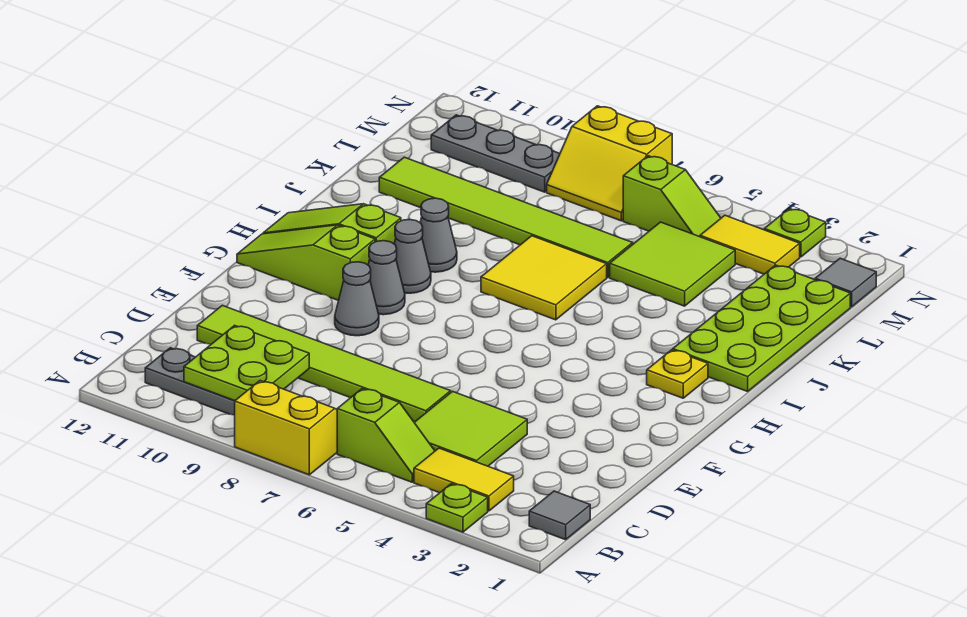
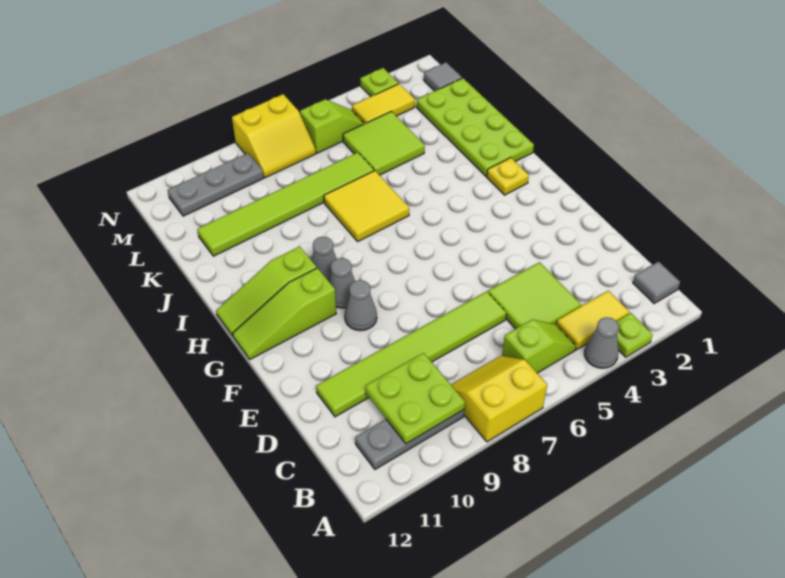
grey cone I9 level 1 -> grey cone A4 level 1

